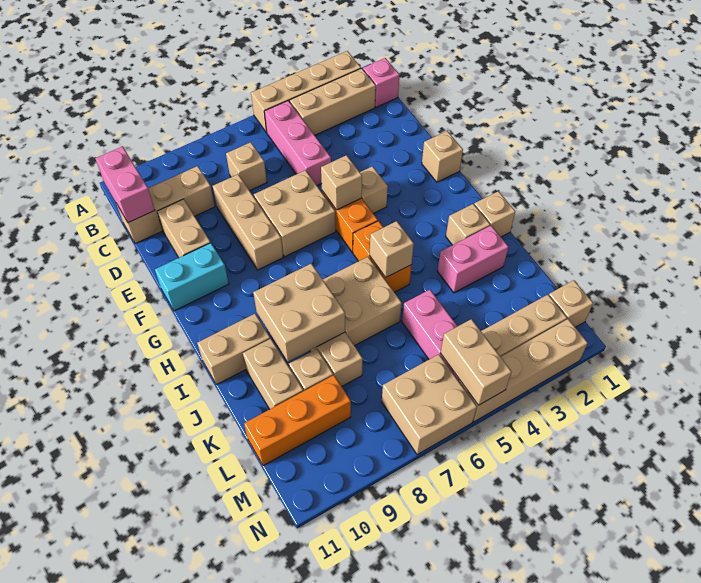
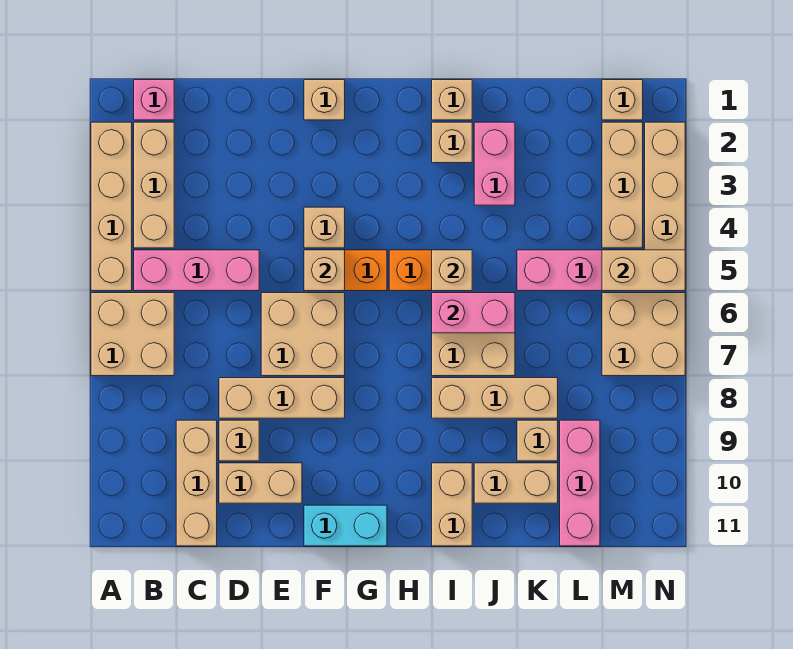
pink brick B11:C11 level 2 -> pink brick I6:J6 level 2
tan brick C7 level 1 -> tan brick D9 level 1
cyan brick F10:F11 level 1 -> cyan brick F11:G11 level 1
tan brick I8:J9 level 2 -> tan brick A6:B7 level 1
orange brick L9:L11 level 1 -> pink brick L9:L11 level 1

